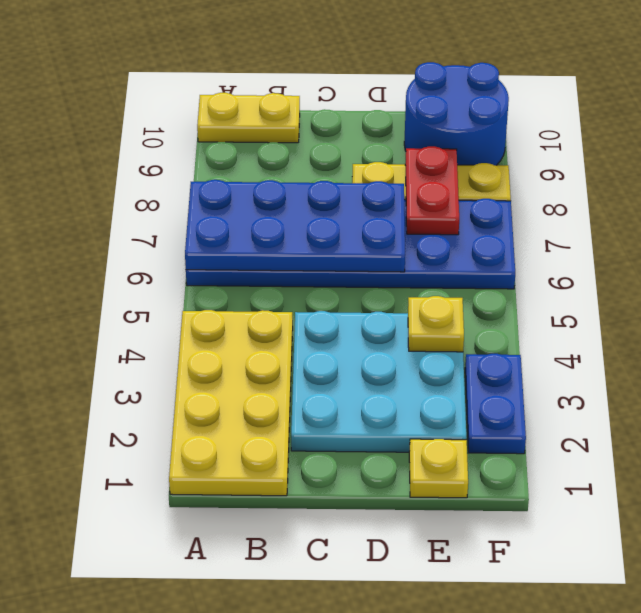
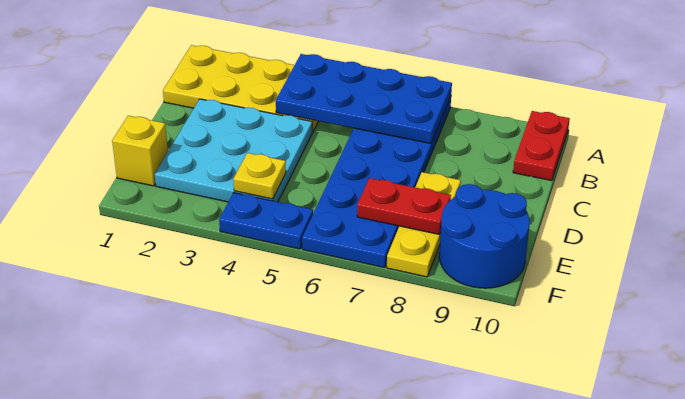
blue plate A6:D7 level 2 -> blue plate A4:B7 level 2
yellow plate A10:B10 level 1 -> red plate A10:B10 level 1
yellow plate E1 level 1 -> yellow brick E1 level 1
blue plate F2:F3 level 1 -> blue plate F4:F5 level 1

